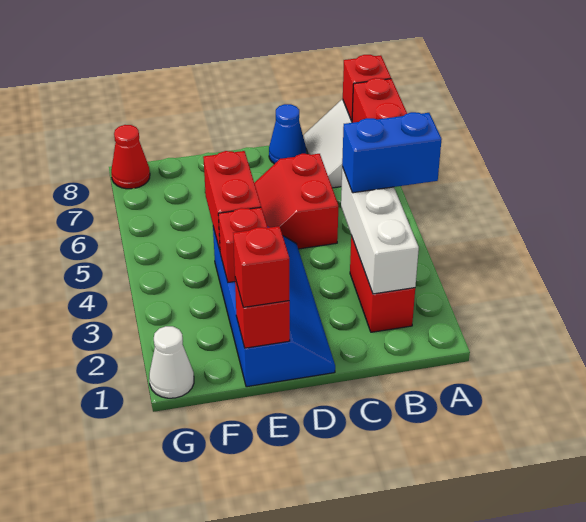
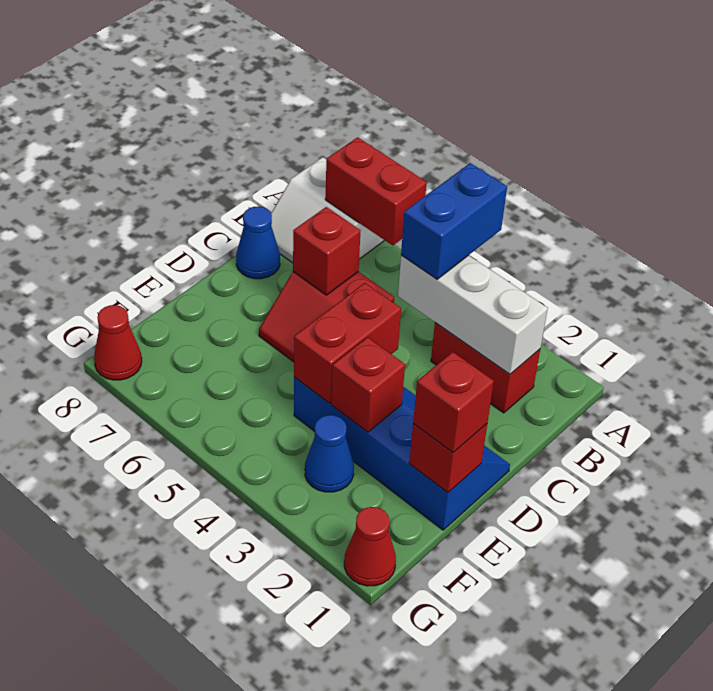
red brick A8 level 2 -> red brick C6 level 2
red brick E4:E5 level 2 -> red brick D4:E4 level 2
none -> blue cone F3 level 1
white cone G1 level 1 -> red cone G1 level 1

